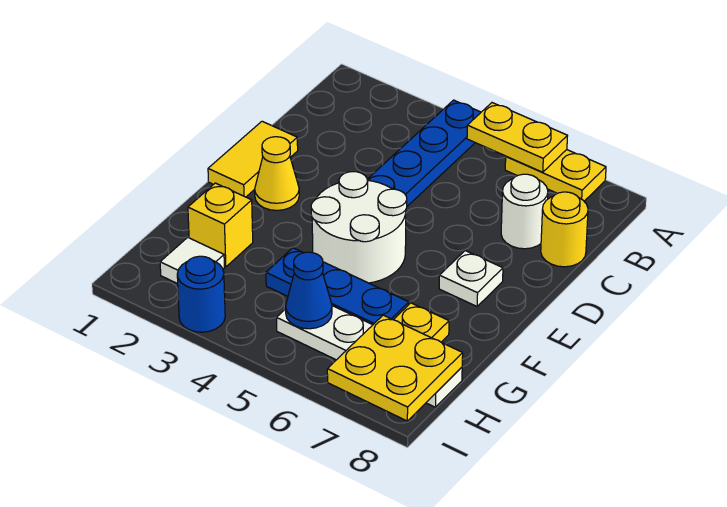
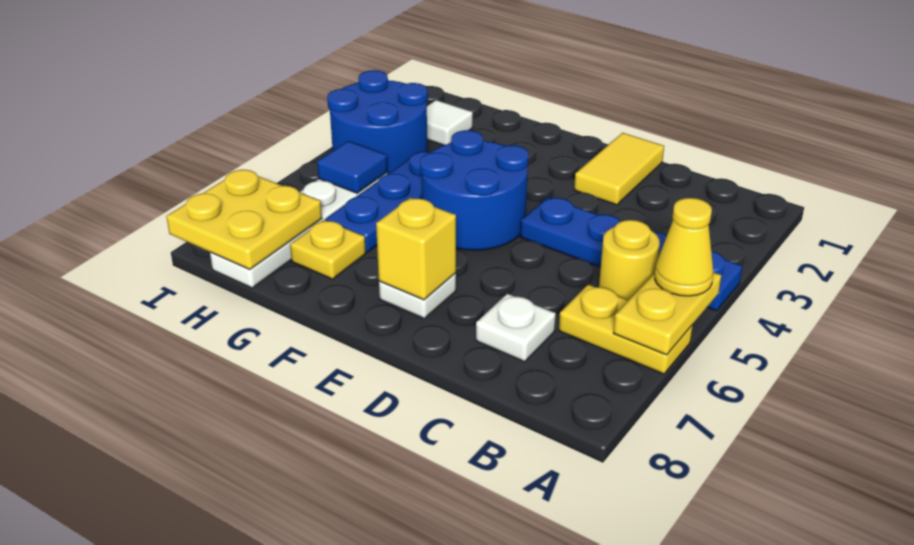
yellow plate A6:A7 level 1 -> yellow plate A6:B6 level 1
white round brick C7 level 1 -> white plate C7 level 1
yellow round brick C8 level 1 -> yellow round brick B5 level 1
yellow tile D1:E1 level 1 -> yellow tile D1:D2 level 1
yellow cone E2 level 1 -> yellow cone A5 level 3
white round brick E4:F5 level 1 -> blue round brick E4:F5 level 1
yellow brick G2 level 1 -> yellow brick E7 level 2
blue cone H5 level 2 -> blue tile H5 level 2
blue round brick I3 level 1 -> blue round brick H3:I4 level 1

